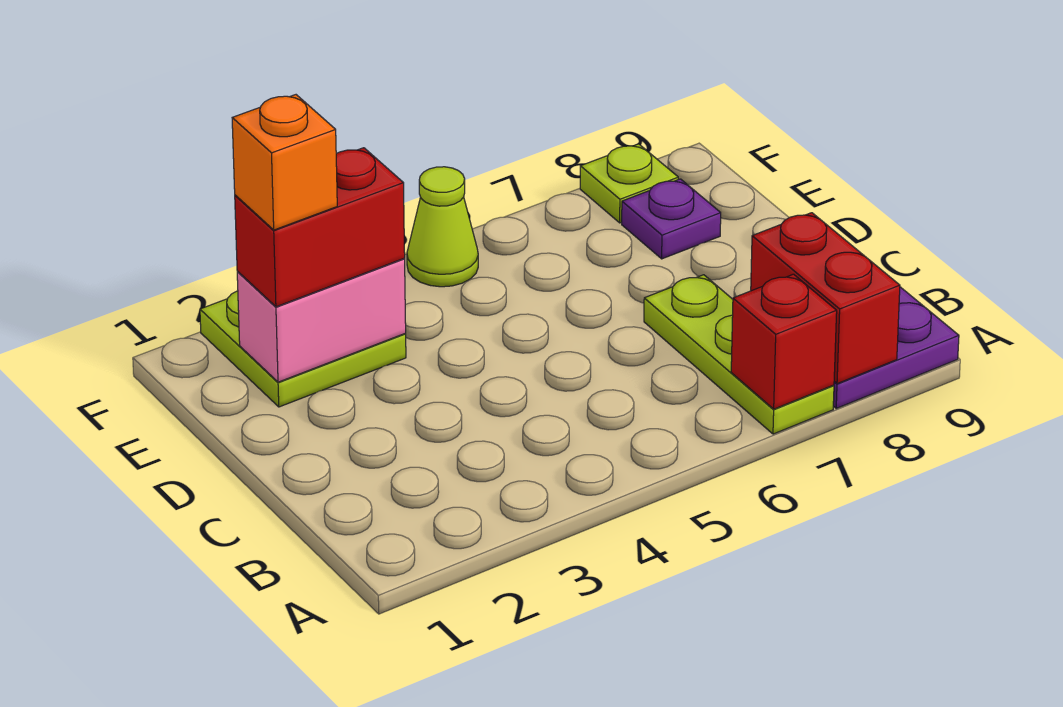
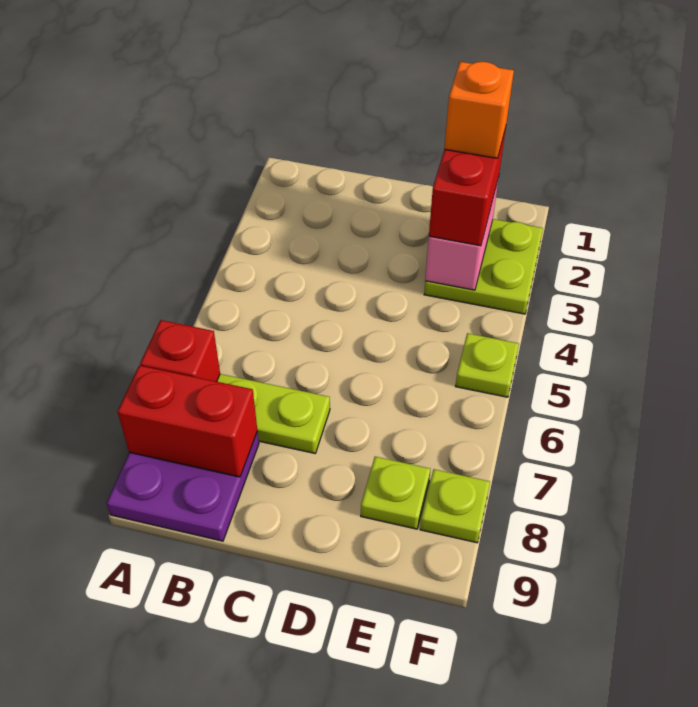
purple plate E8 level 1 -> lime plate E8 level 1
lime cone F5 level 1 -> lime plate F5 level 1

